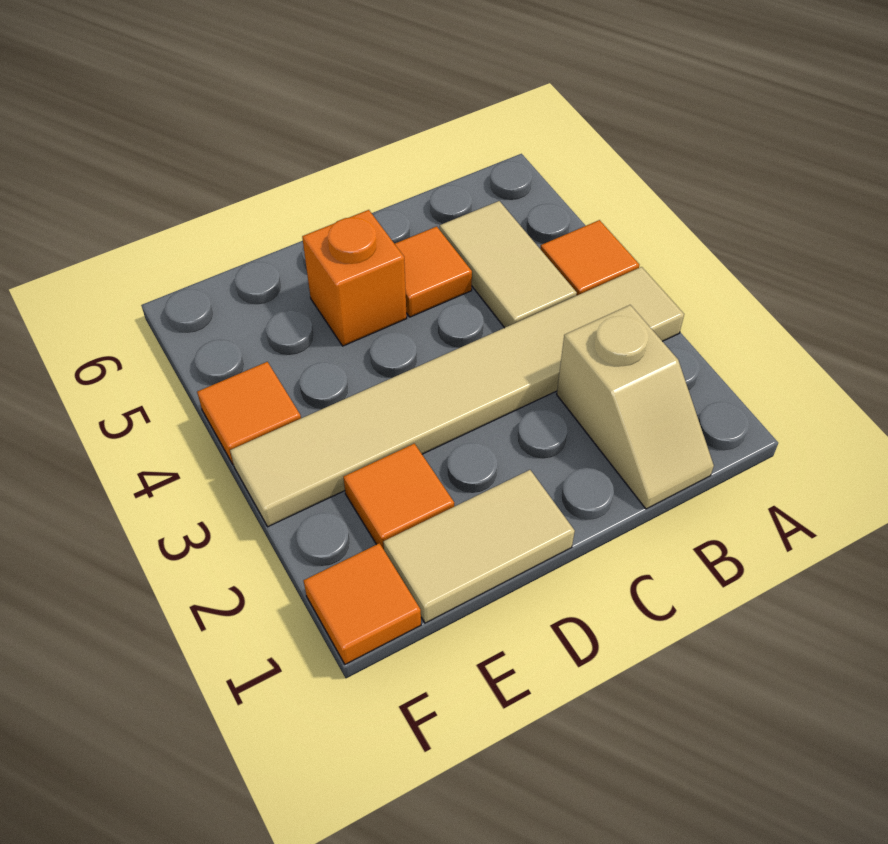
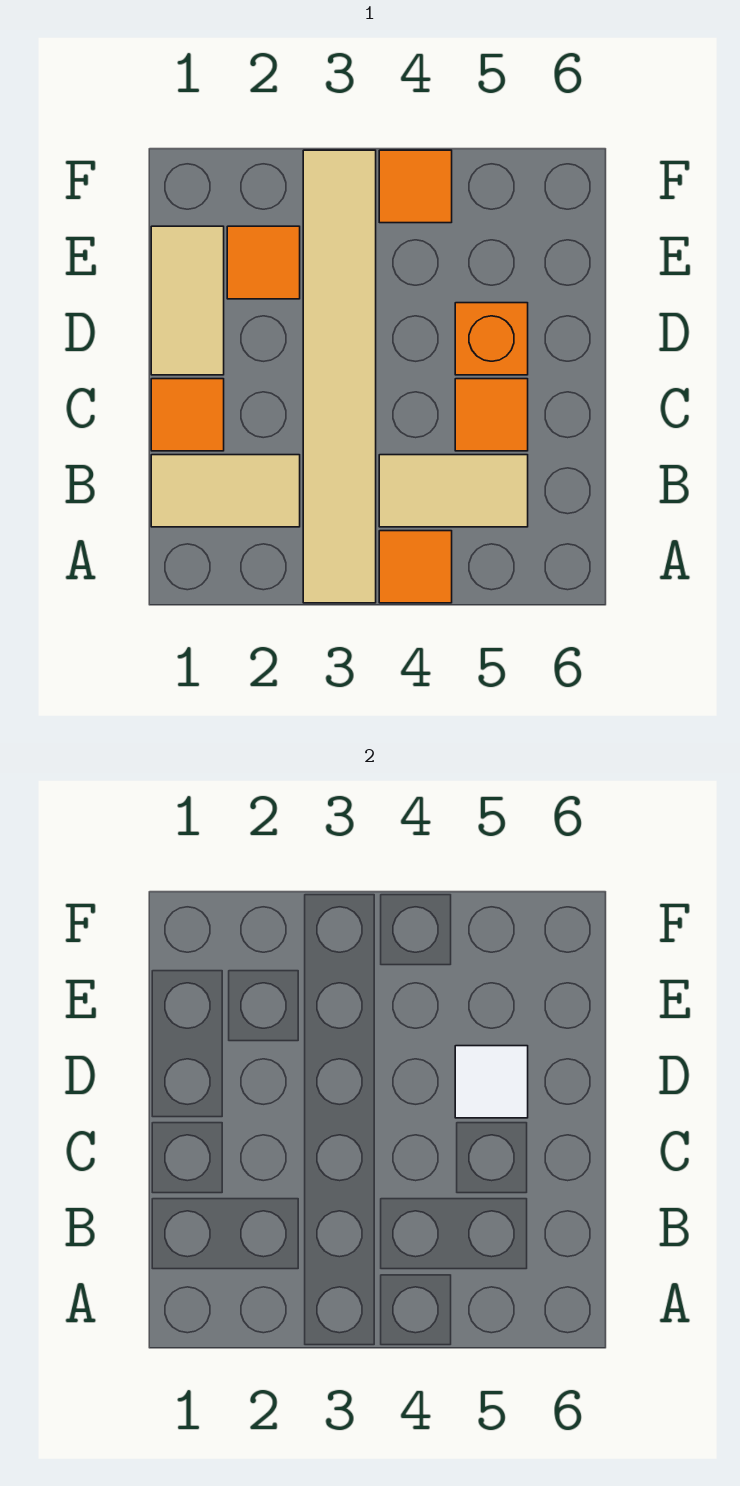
tan slope B1:B2 level 1 top 2 -> tan tile B1:B2 level 1
none -> white tile D5 level 2
orange tile F1 level 1 -> orange tile C1 level 1

